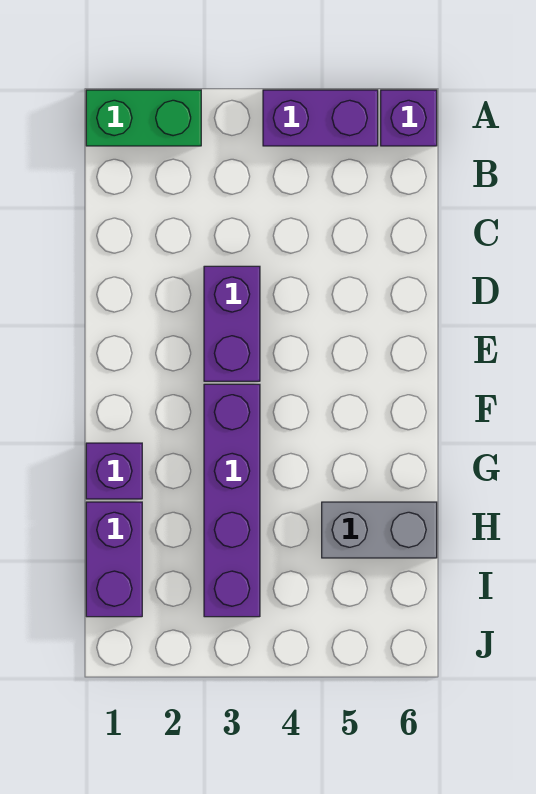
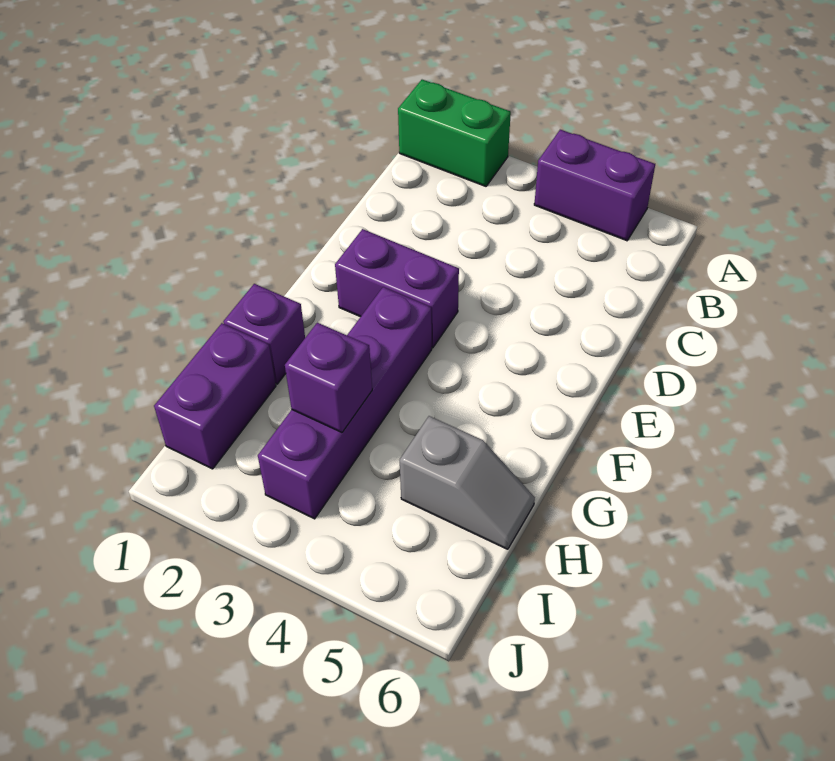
purple brick A6 level 1 -> purple brick H3 level 2
purple brick D3:E3 level 1 -> purple brick E2:E3 level 1
grey brick H5:H6 level 1 -> grey slope H5:H6 level 1 top 5

